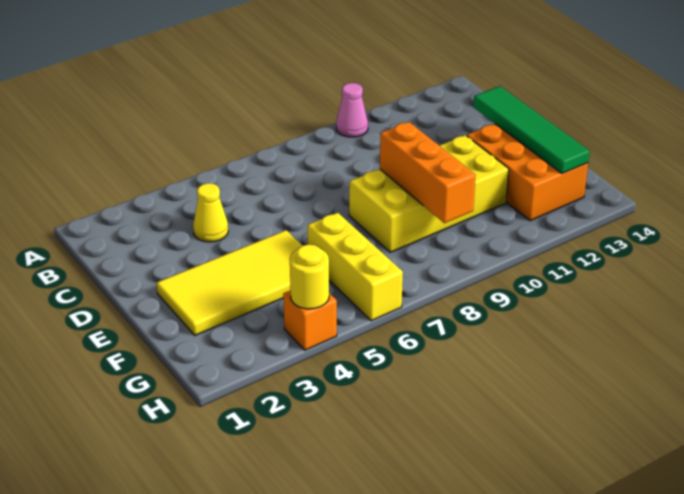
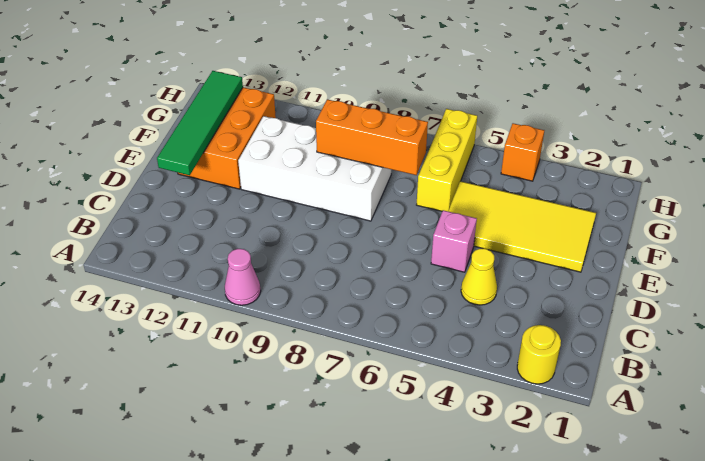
none -> pink brick D5 level 1
yellow brick E8:F11 level 1 -> white brick E8:F11 level 1
orange brick E9:G9 level 2 -> orange brick F7:F9 level 2
yellow round brick H4 level 2 -> yellow round brick A2 level 1

